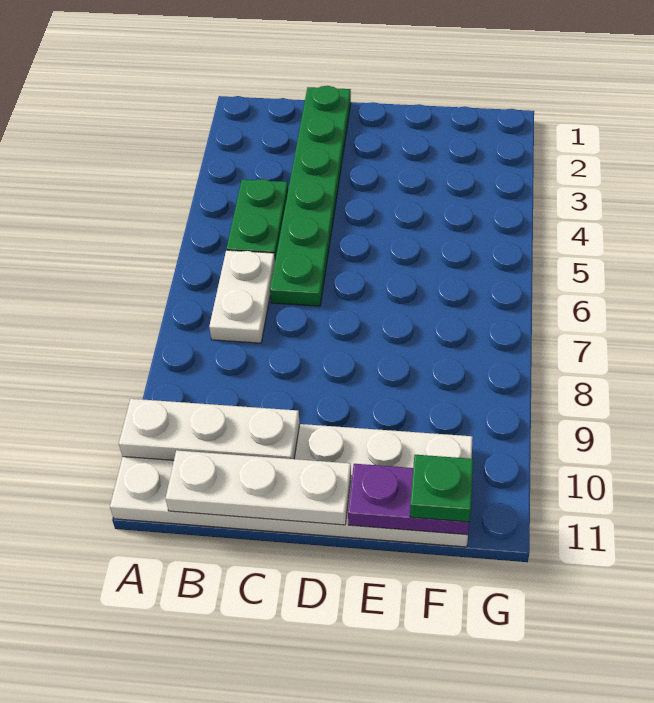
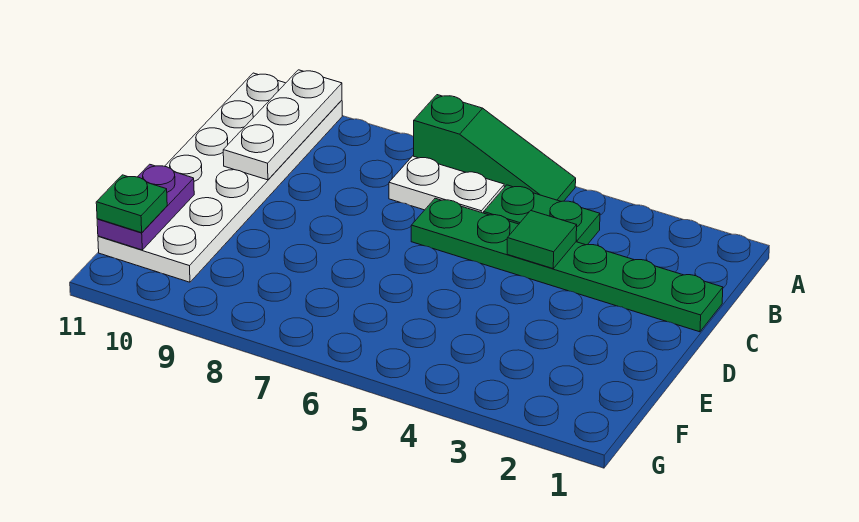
none -> green slope A5:A7 level 1 top 7
white plate B11:D11 level 2 -> none
none -> green tile C4 level 2

